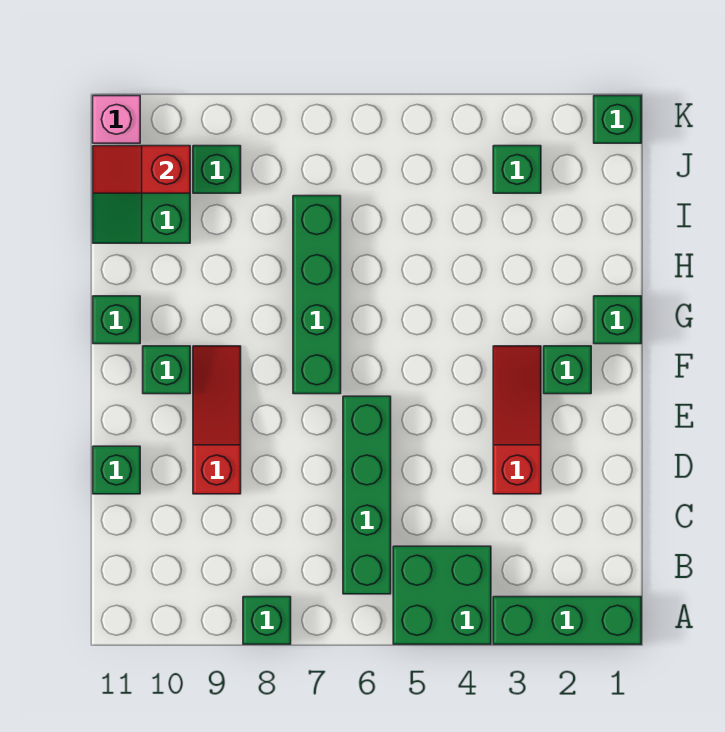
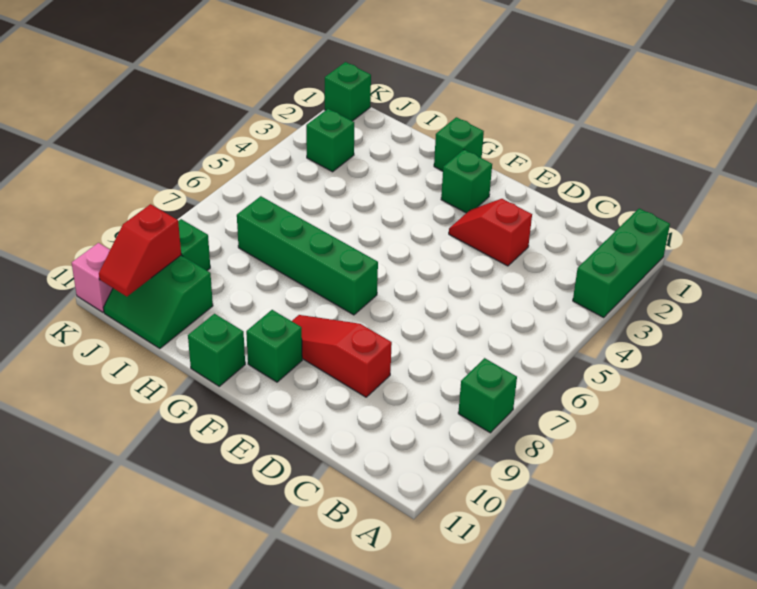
green brick A4:B5 level 1 -> none
green brick B6:E6 level 1 -> none
red slope D3:F3 level 1 top D -> red slope D3:E3 level 1 top D
green brick D11 level 1 -> none

